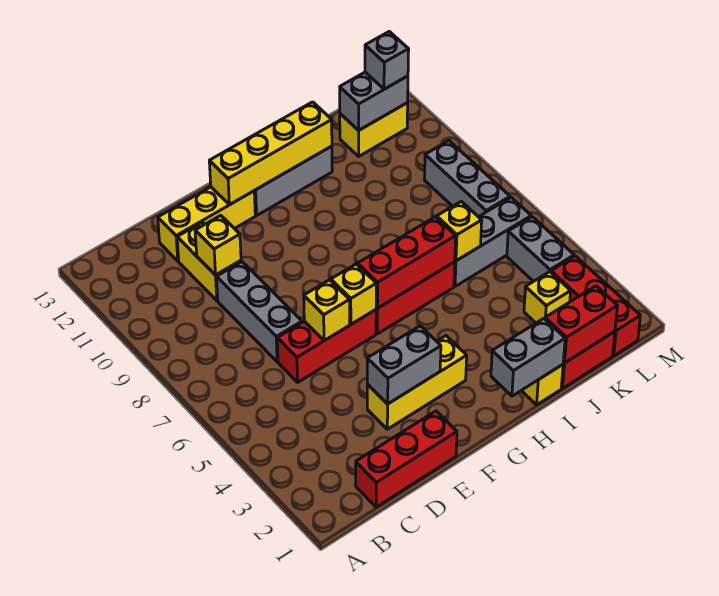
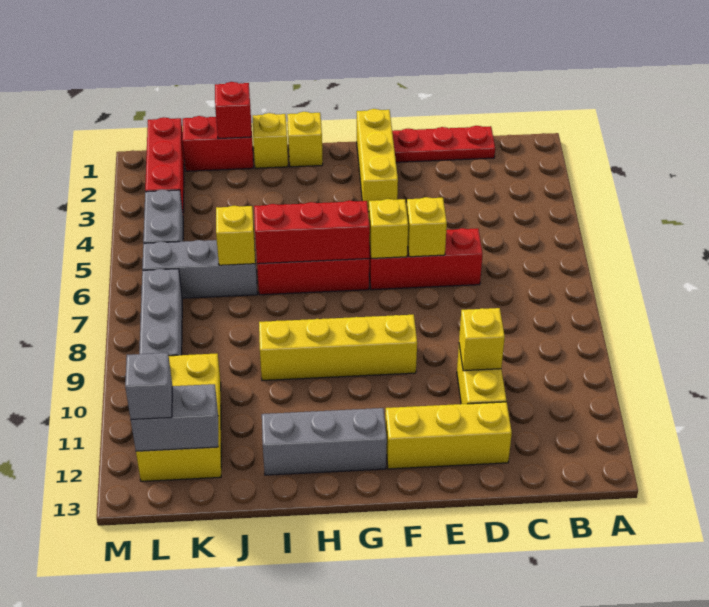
red brick C1:E1 level 1 -> red plate C1:E1 level 1
grey brick D7:D9 level 1 -> none
yellow brick E3:G3 level 1 -> yellow brick F1:F3 level 1
grey brick E3:F3 level 2 -> none
yellow brick F12:I12 level 2 -> yellow brick F9:I9 level 1
grey brick H1:I1 level 2 -> none
red brick J1:K1 level 2 -> red brick J1 level 2
yellow brick K3 level 1 -> yellow brick H1 level 1
yellow brick K12:L12 level 1 -> yellow brick K10:L12 level 1

